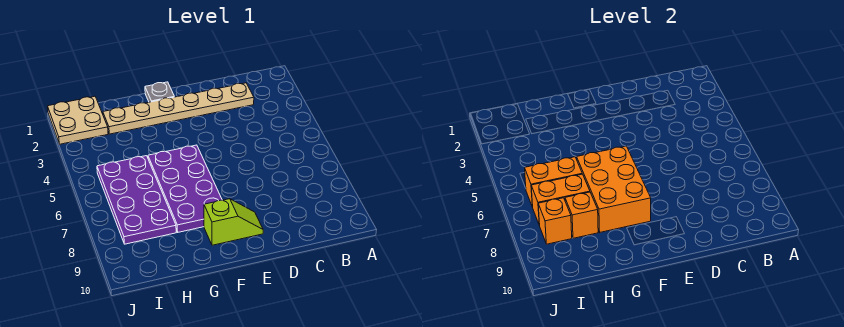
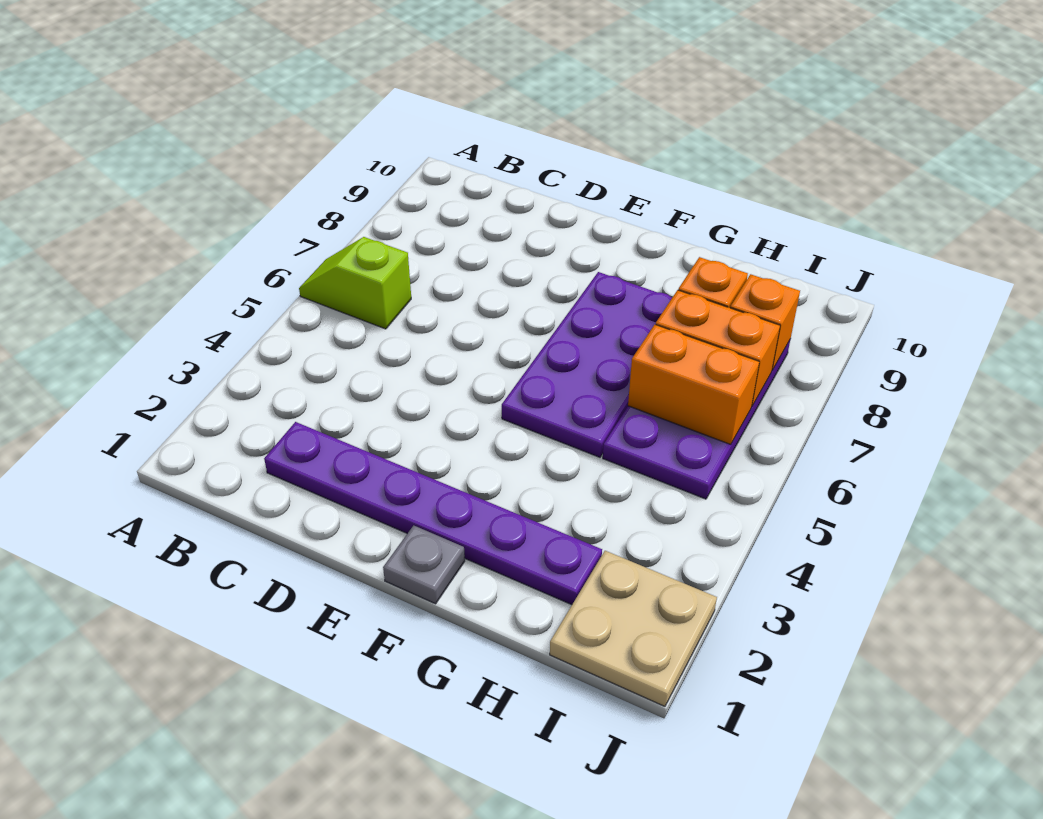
tan plate C2:H2 level 1 -> purple plate C2:H2 level 1
lime slope E9:F9 level 1 top F -> lime slope A6:B6 level 1 top B
orange brick F6:G8 level 2 -> none

